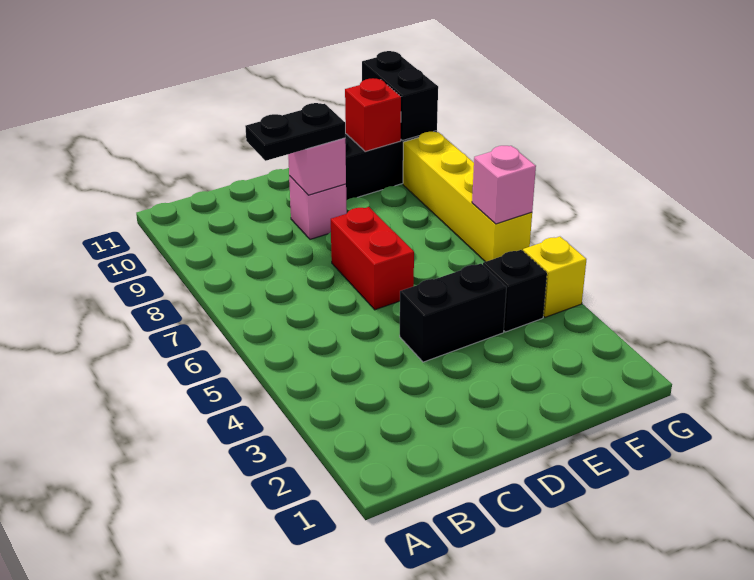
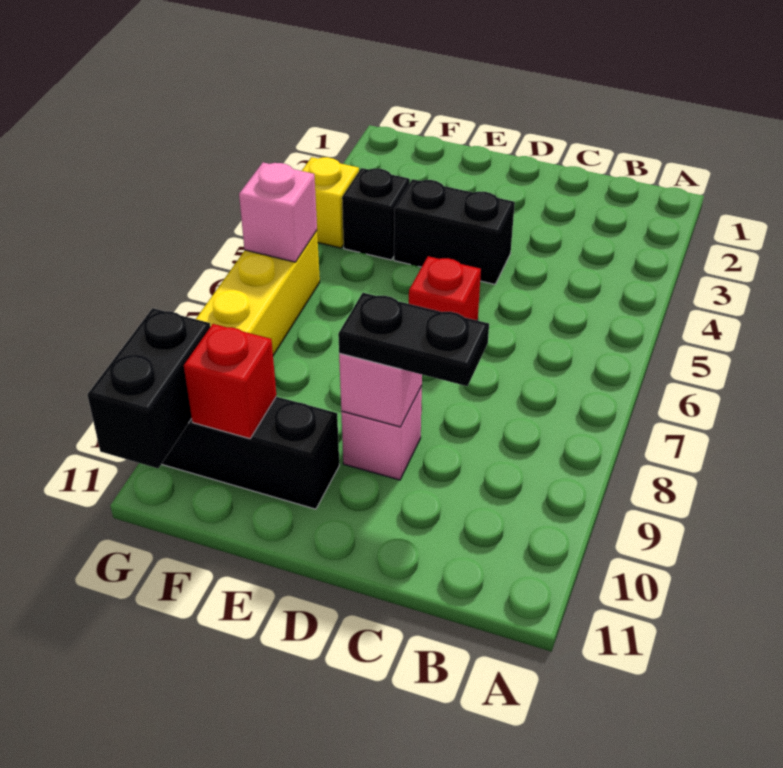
red brick D6:D7 level 1 -> red brick D6 level 1

